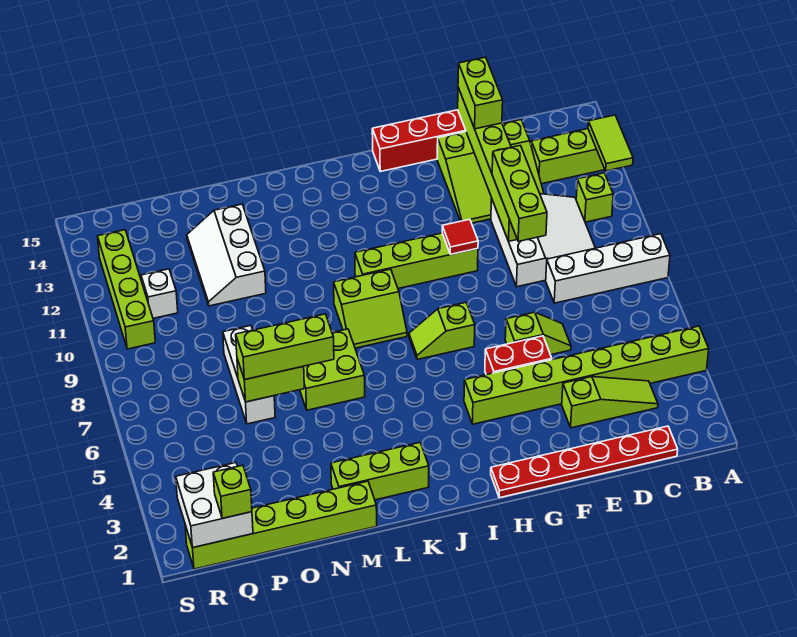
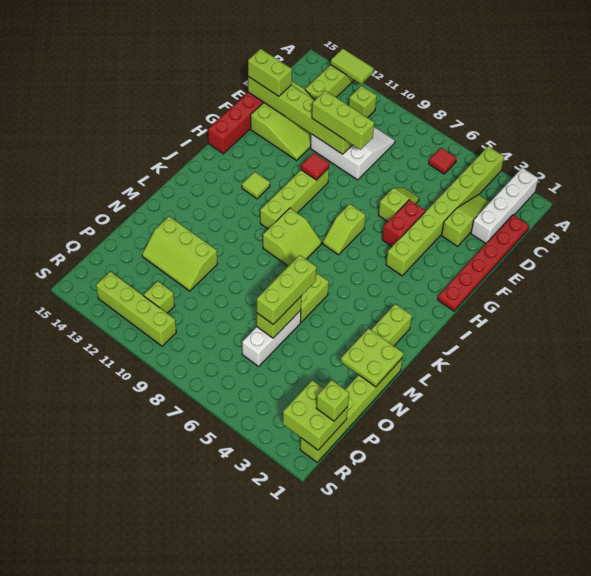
white brick A8:D8 level 1 -> white brick A2:D2 level 1
none -> red tile B6 level 1
none -> lime tile I12 level 1
none -> lime plate M1:N2 level 2
white slope N11:O13 level 1 top N -> lime slope N11:O13 level 1 top N
white brick O6:O8 level 1 -> white brick N6:P6 level 1
white brick Q1:R2 level 2 -> lime brick Q1:R2 level 2
white brick Q11 level 1 -> lime brick Q11 level 1

